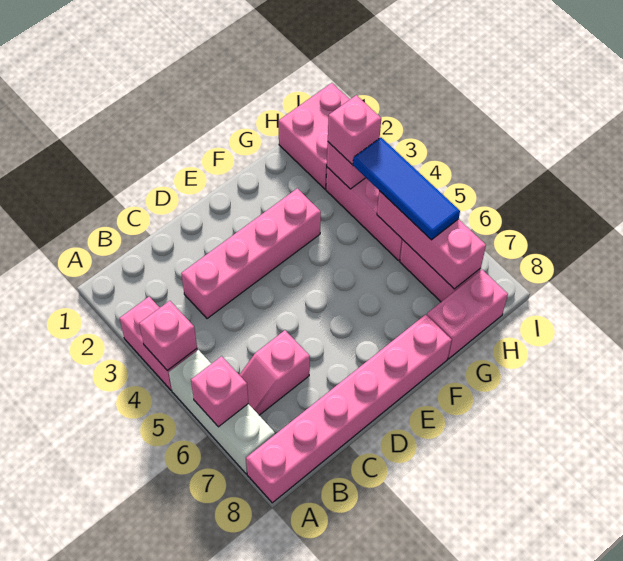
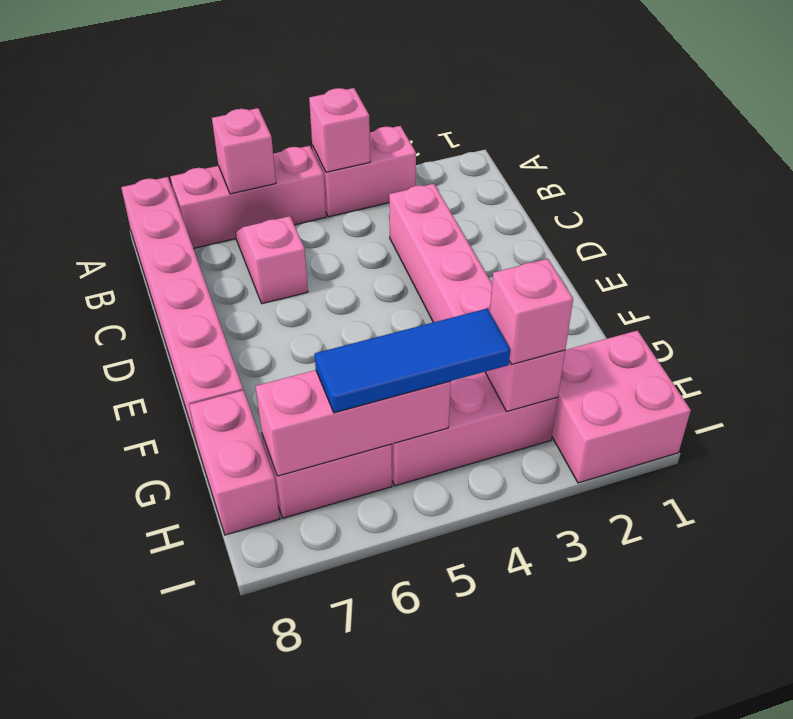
white brick A5:A7 level 1 -> pink brick A5:A7 level 1

